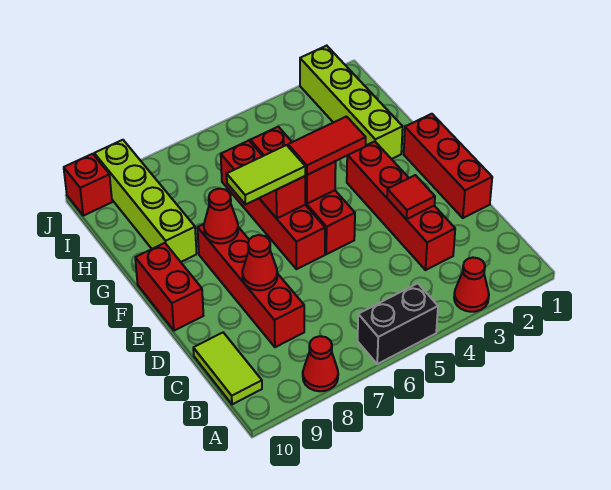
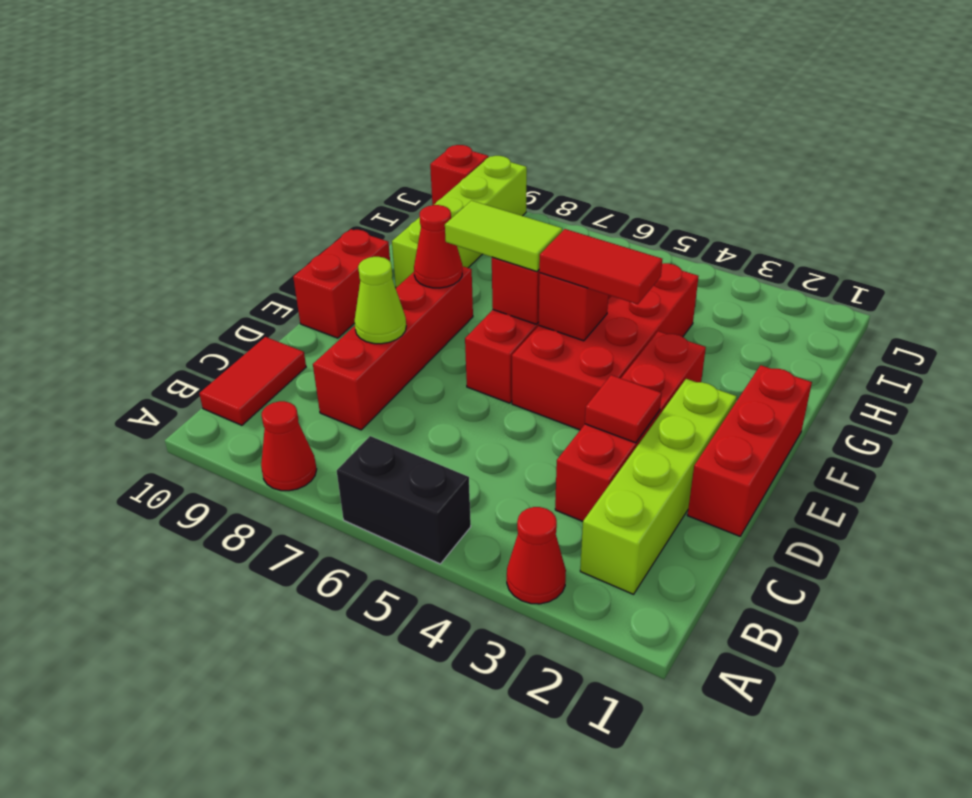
lime tile B10:C10 level 1 -> red tile B10:C10 level 1
red cone D8 level 2 -> lime cone D8 level 2
red brick E5:H5 level 1 -> red brick E4:H5 level 1
lime brick G2:J2 level 1 -> lime brick B2:E2 level 1

